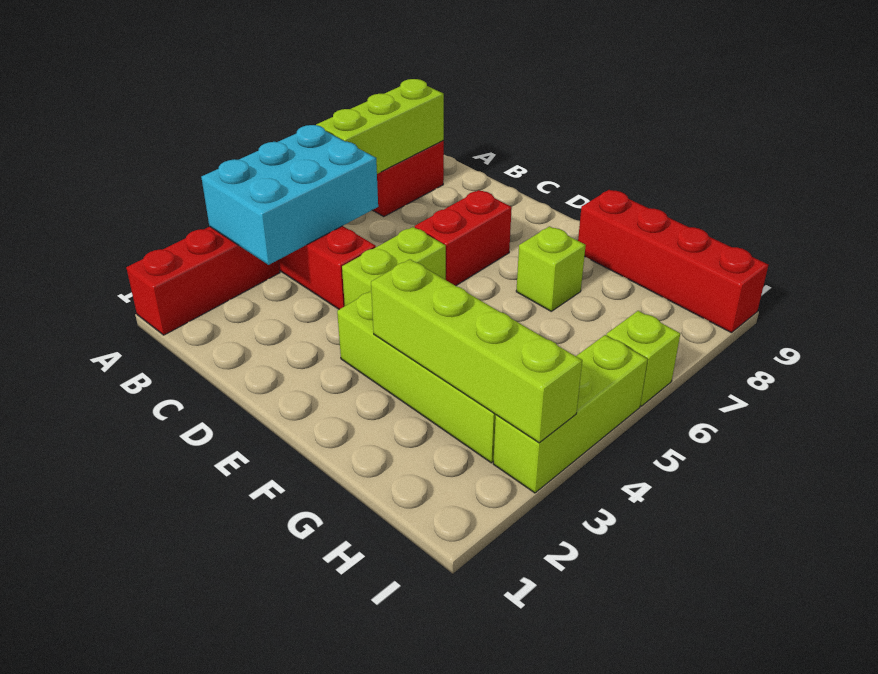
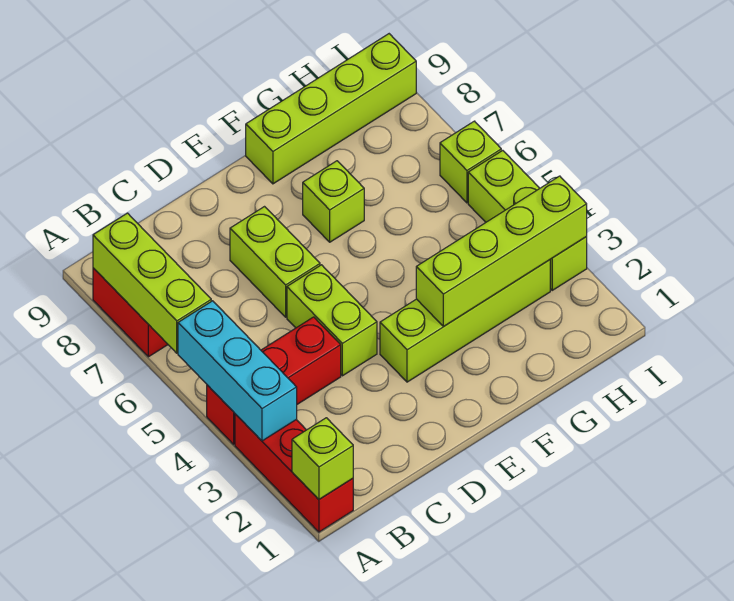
none -> lime brick A1 level 2
cyan brick A3:B5 level 2 -> cyan brick A3:A5 level 2
red brick D6:D7 level 1 -> lime brick D6:D7 level 1
red brick F9:I9 level 1 -> lime brick F9:I9 level 1

